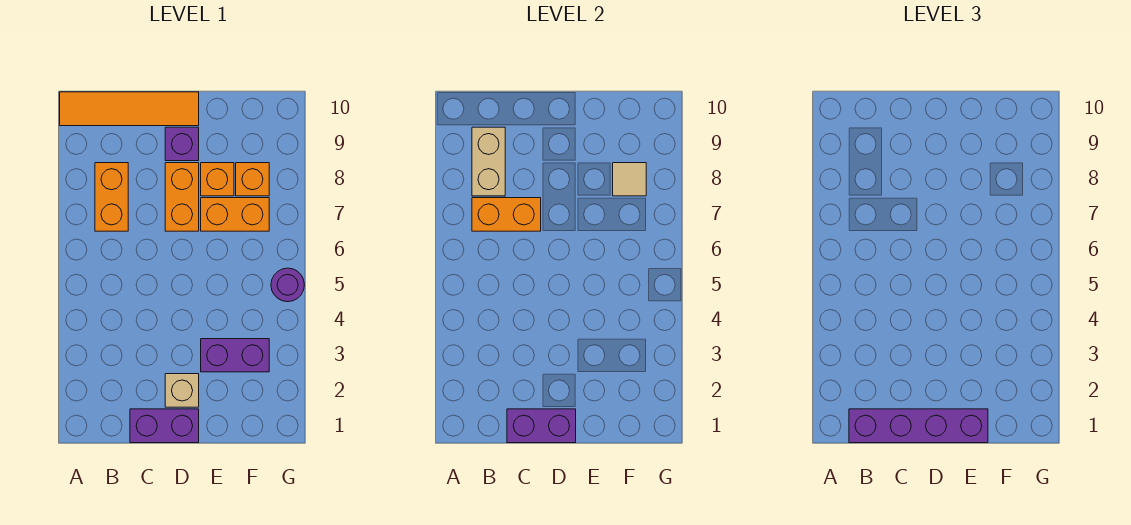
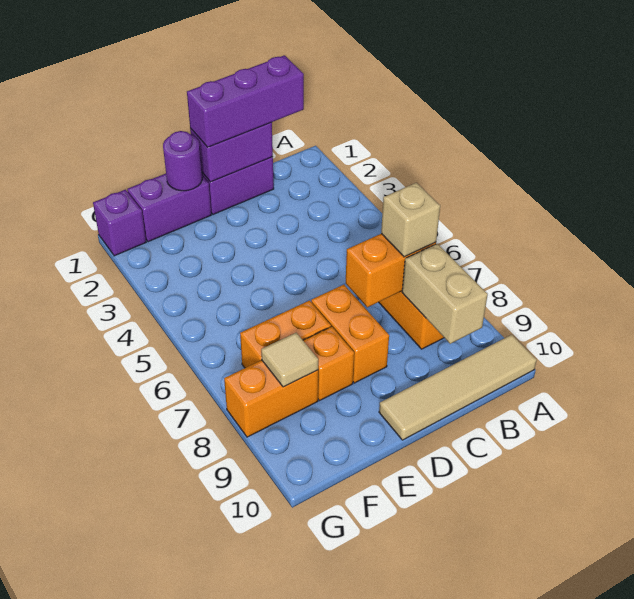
orange tile A10:D10 level 1 -> tan tile A10:D10 level 1
purple brick B1:E1 level 3 -> purple brick B1:D1 level 3
tan brick D2 level 1 -> tan brick B7 level 3
purple brick D9 level 1 -> purple brick G1 level 1
purple brick E3:F3 level 1 -> purple brick E1:F1 level 1
orange brick F8 level 1 -> orange brick F8:G8 level 1
purple round brick G5 level 1 -> purple round brick E1 level 2

